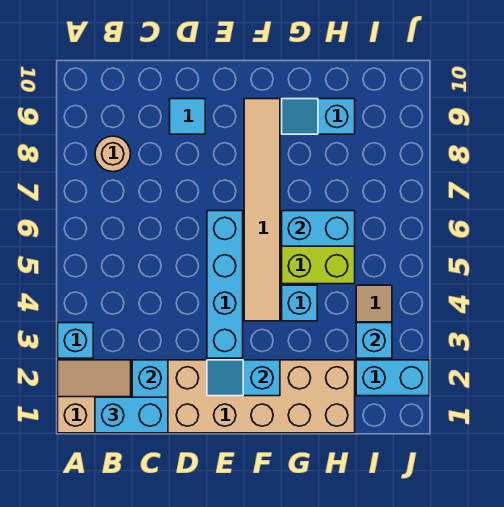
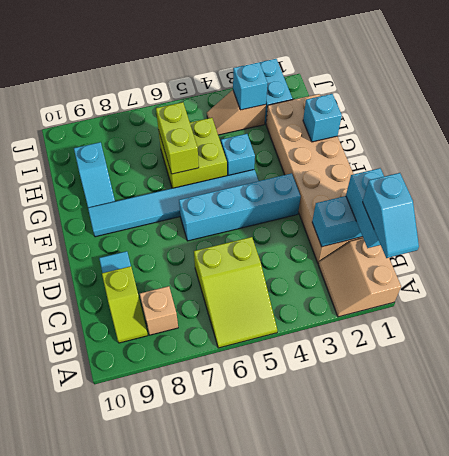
cyan brick A3 level 1 -> cyan brick G1 level 2
none -> lime slope A5:C6 level 1 top C
tan round brick B8 level 1 -> tan brick B8 level 1
none -> lime slope B9:C9 level 1 top C
cyan slope E2:F2 level 2 top F -> cyan slope A1:B1 level 4 top B
tan tile F4:F9 level 1 -> cyan tile F4:F9 level 1
cyan brick G6:H6 level 2 -> lime brick G6:H6 level 2

